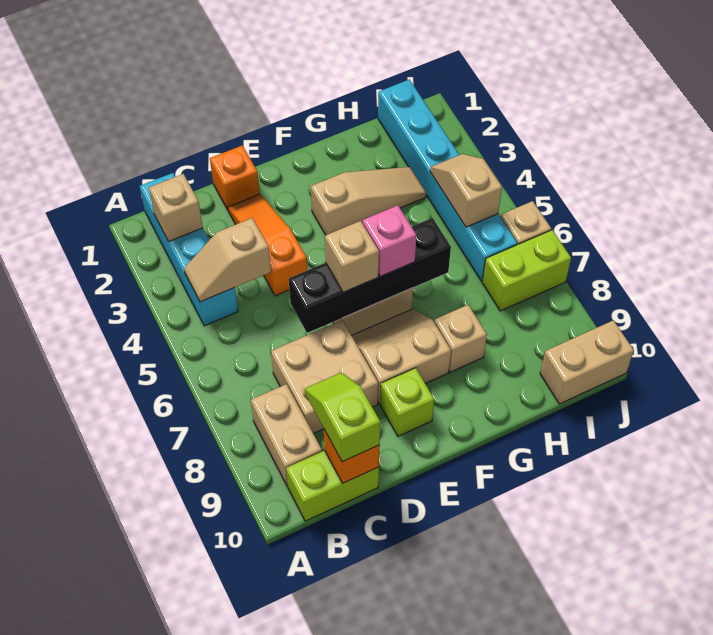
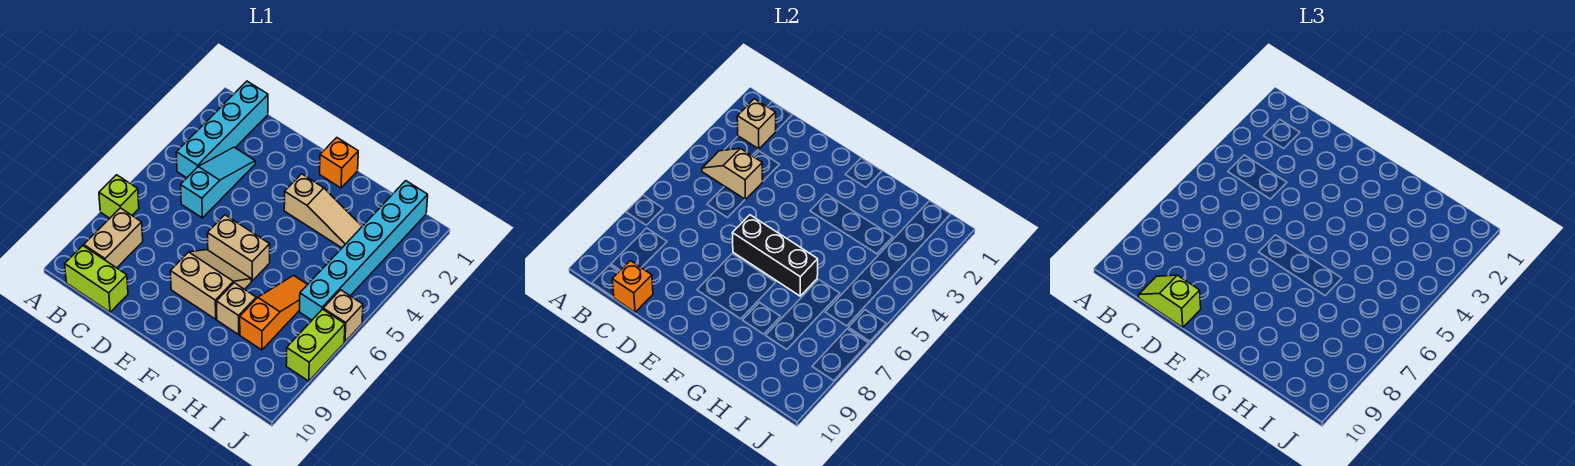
none -> cyan slope C3:C5 level 1 top 5
tan brick C7:D8 level 1 -> none
lime slope C9:C10 level 3 top 10 -> lime slope C10:D10 level 3 top D
orange brick D1 level 1 -> orange brick F1 level 1
orange slope D2:D4 level 1 top 4 -> orange slope H6:H8 level 1 top 8
black brick D6:G6 level 2 -> black brick E6:G6 level 2
tan brick E6 level 3 -> none
lime brick E9 level 1 -> lime brick A7 level 1
pink brick F6 level 3 -> none
tan slope I4:I5 level 2 top 5 -> none
lime brick I7:J7 level 1 -> lime brick J7:J8 level 1
tan brick I10:J10 level 1 -> none

